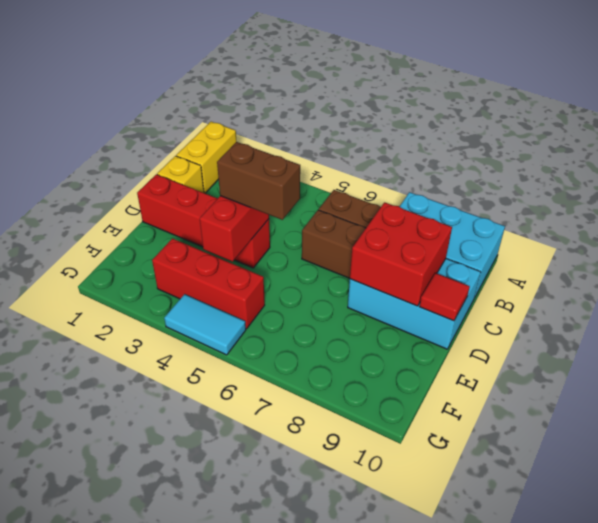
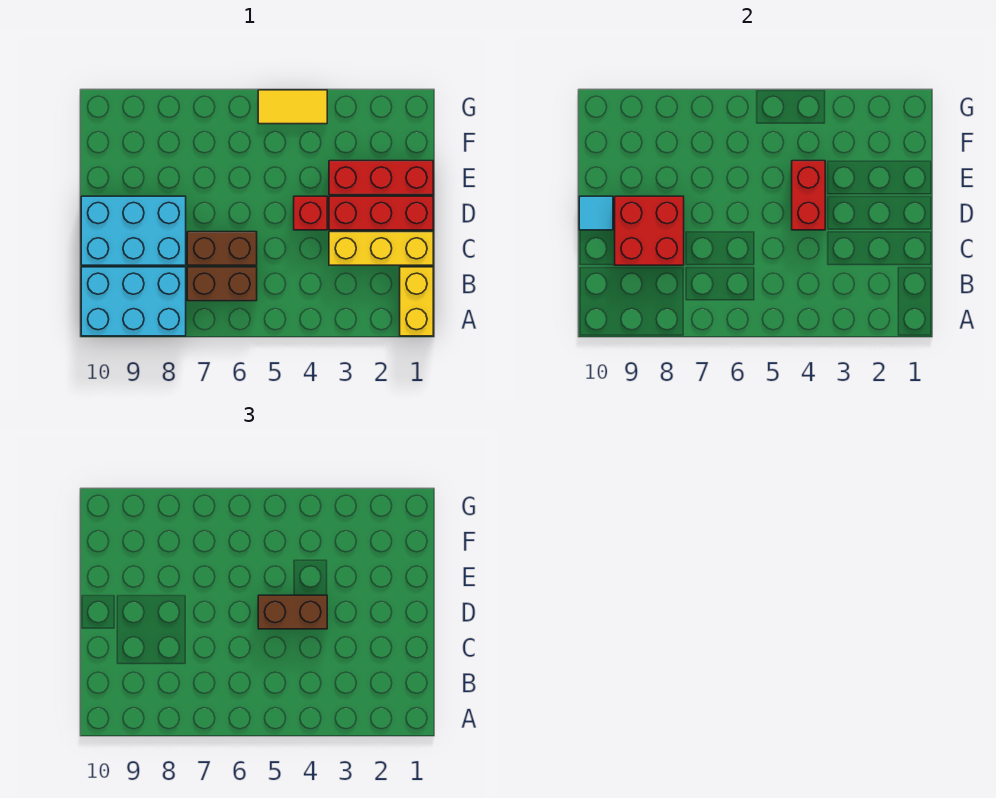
yellow brick C1 level 1 -> yellow brick C1:C3 level 1
red tile D10 level 2 -> cyan tile D10 level 2
red brick F3:F5 level 1 -> red brick E1:E3 level 1
cyan tile G4:G5 level 1 -> yellow tile G4:G5 level 1

